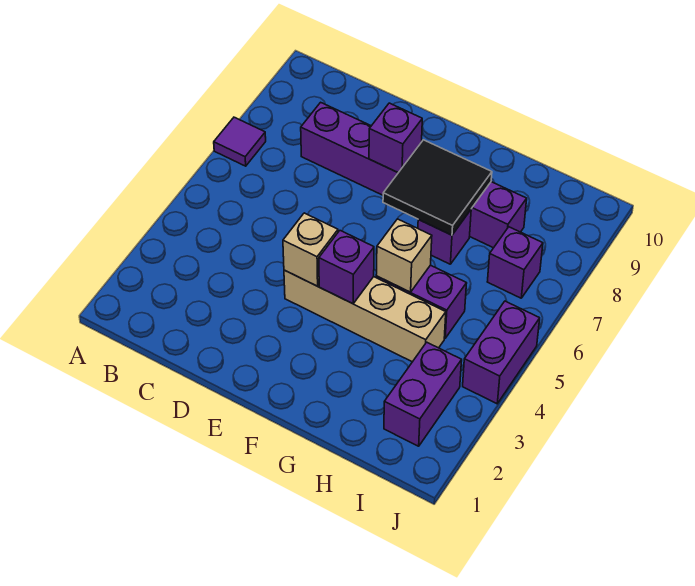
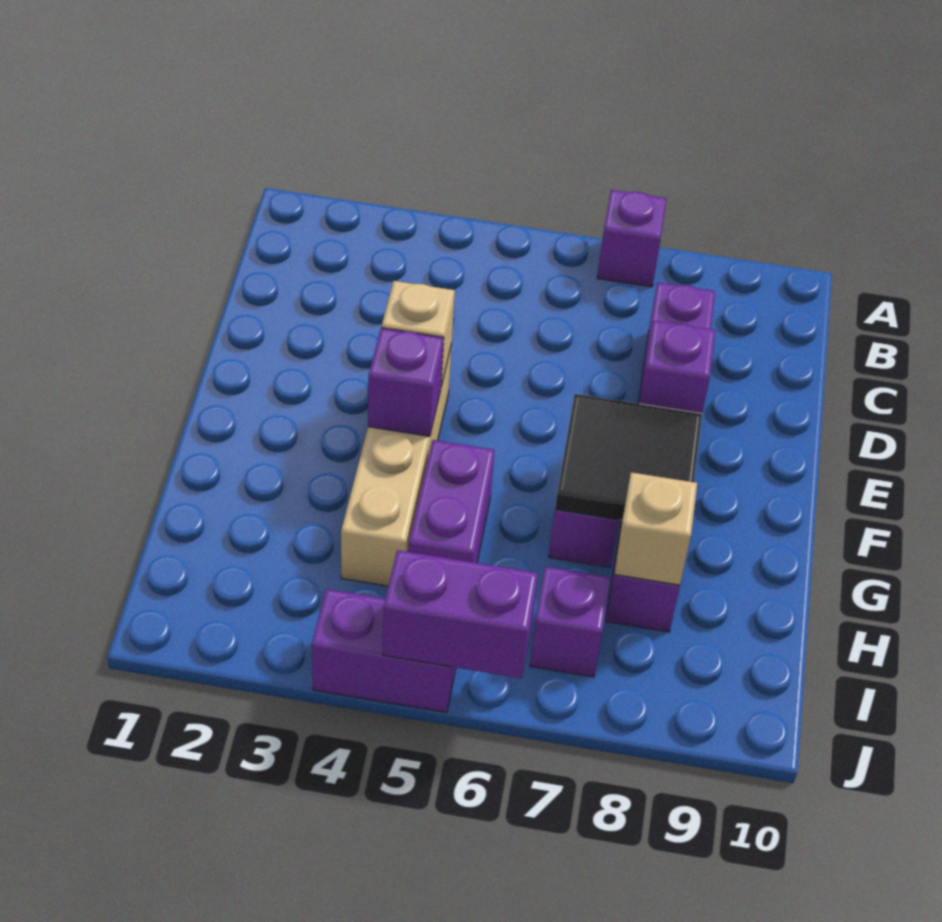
purple tile A7 level 1 -> purple brick A7 level 1
tan brick G5 level 2 -> tan brick H8 level 2
purple brick I2:I3 level 1 -> purple brick J5:J6 level 2

